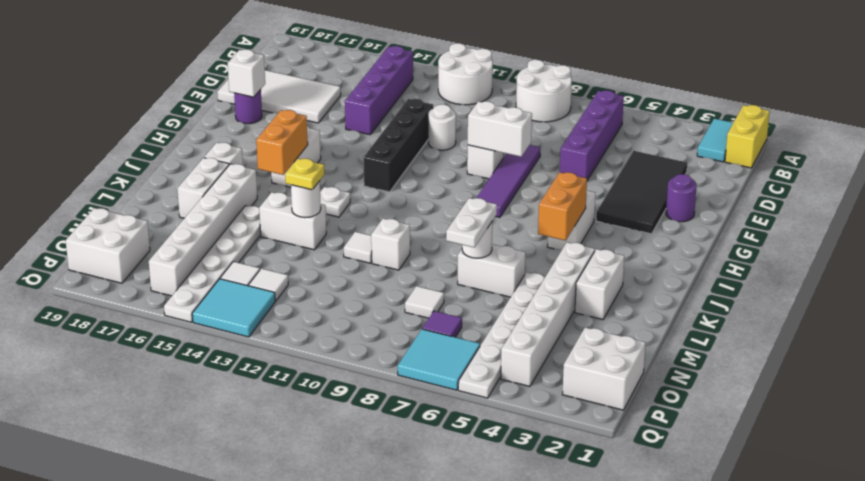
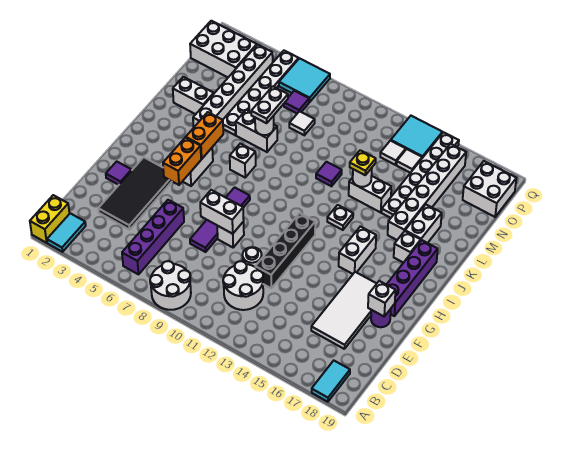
white round brick A11:B12 level 1 -> white round brick C11:D12 level 1
none -> cyan tile A18:B18 level 1
purple brick B14:E14 level 1 -> purple brick G18:J18 level 1
white tile D16:E19 level 1 -> white tile D16:G17 level 1
purple round brick F2 level 1 -> purple tile F2 level 1
orange brick I15:J15 level 2 -> orange brick G5:H5 level 2
white brick K3:L3 level 1 -> white brick L2:L3 level 1
white brick L10 level 1 -> white brick J7 level 1
white tile L11 level 1 -> purple tile L11 level 1
white brick O1:P2 level 1 -> white brick O1:P3 level 1

